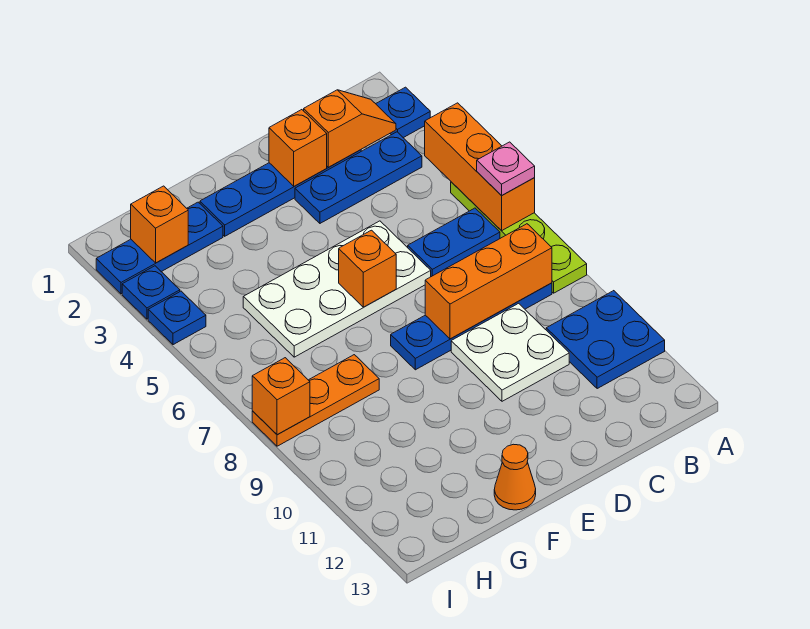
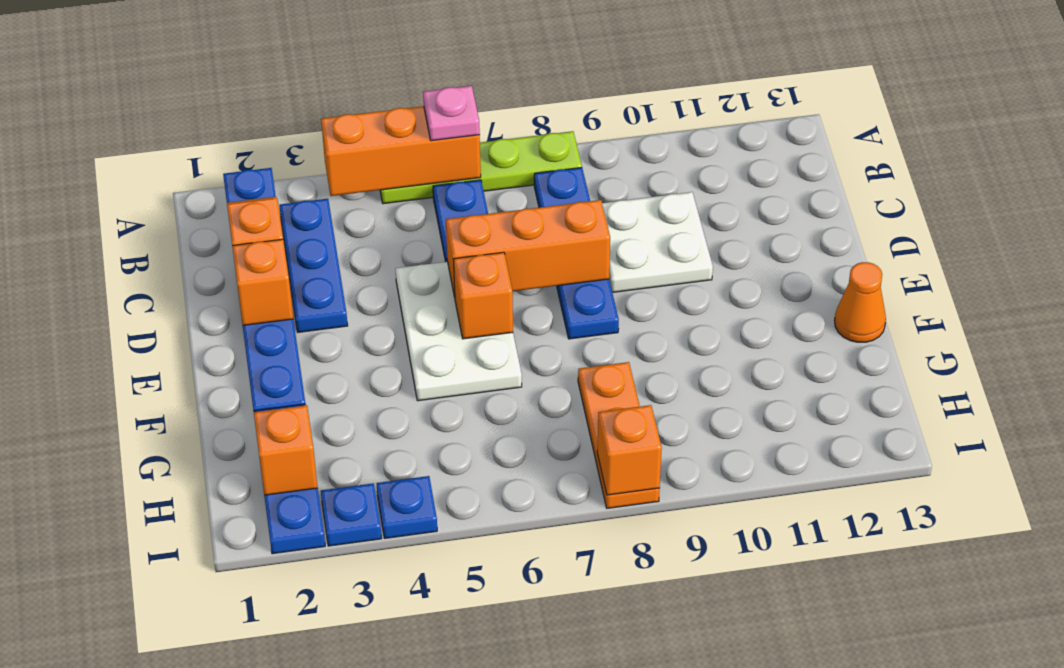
blue plate A10:B11 level 1 -> none
orange brick B8:D8 level 2 -> orange brick D6:D8 level 2
white plate D5:G6 level 1 -> white plate D5:F6 level 1

